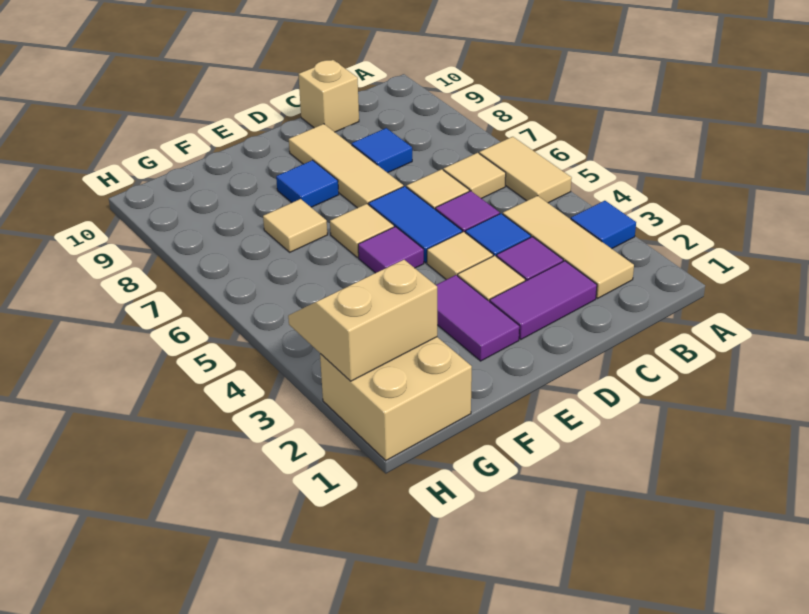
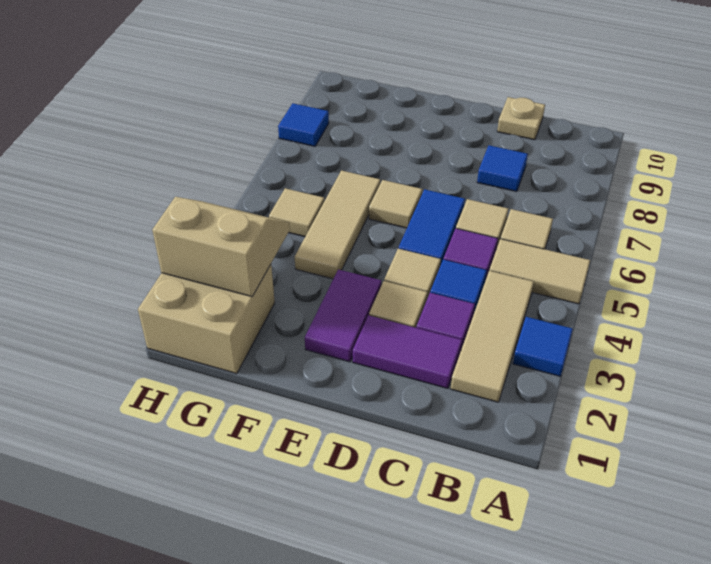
tan tile A5:A6 level 1 -> tan tile A5:B5 level 1
tan brick C10 level 1 -> tan plate C10 level 1
tan tile D7:D9 level 1 -> tan tile F4:F6 level 1
purple tile E5 level 1 -> none
blue tile E8 level 1 -> blue tile H8 level 1
tan tile F7 level 1 -> tan tile G5 level 1

